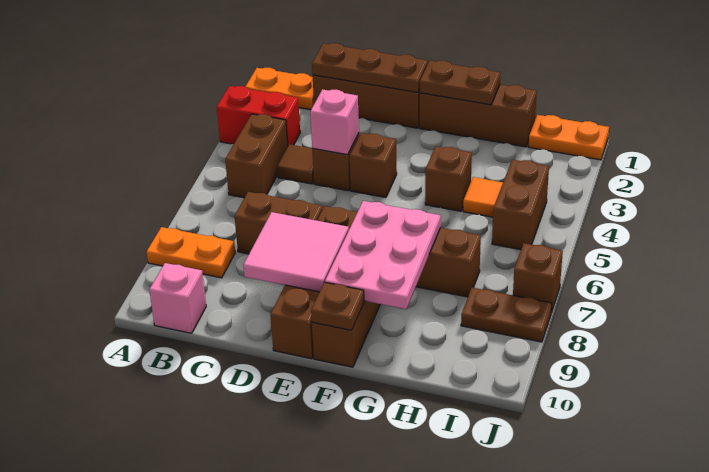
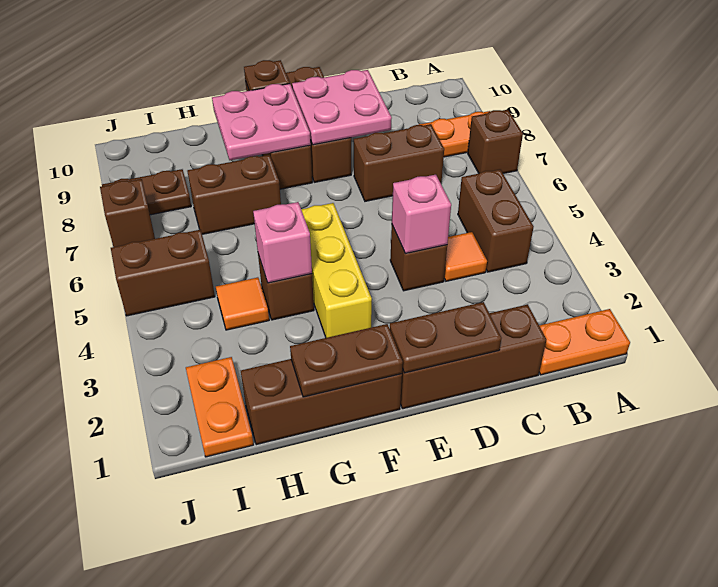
red brick A3:B3 level 1 -> none
pink brick B10 level 1 -> pink brick G4 level 2
brown plate C1:E1 level 2 -> brown plate D1:E1 level 2
brown tile C4 level 1 -> orange tile C4 level 1
pink tile D8:E9 level 2 -> pink plate D8:E9 level 2
brown brick E4 level 1 -> brown brick A7 level 1
brown brick E7:E10 level 1 -> brown brick E8:E10 level 1
none -> yellow brick F3:F5 level 1
pink plate F7:G9 level 2 -> pink plate F8:G9 level 2
orange plate I1:J1 level 1 -> orange plate I1:I2 level 1
brown brick I4:I5 level 1 -> brown brick I5:J5 level 1

